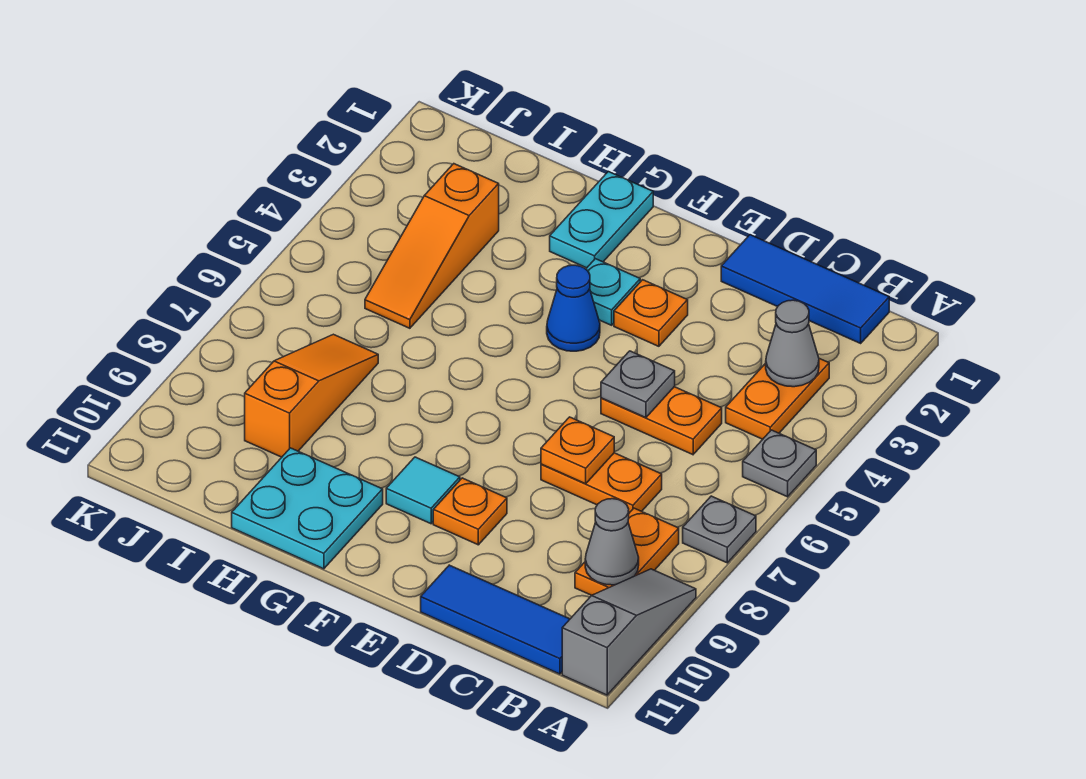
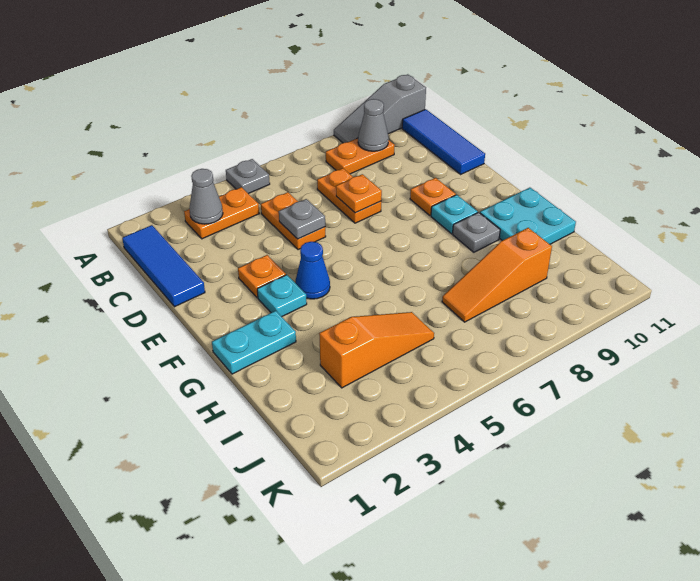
grey plate A7 level 1 -> grey plate G9 level 1
cyan tile F9 level 1 -> cyan plate F9 level 1

